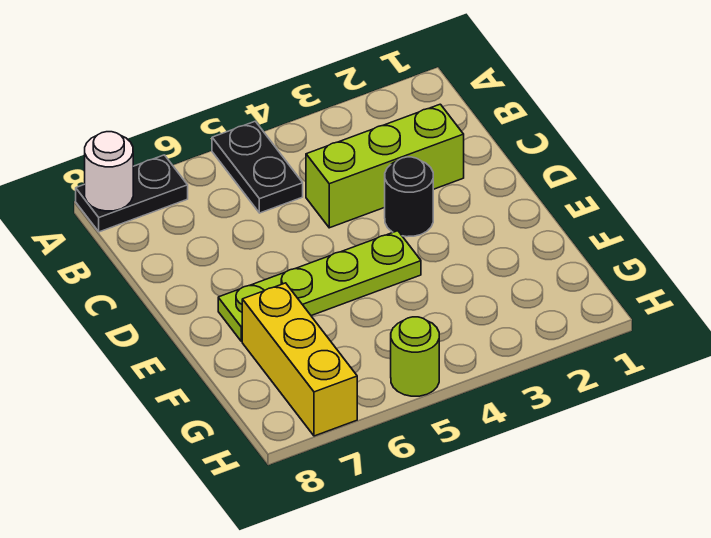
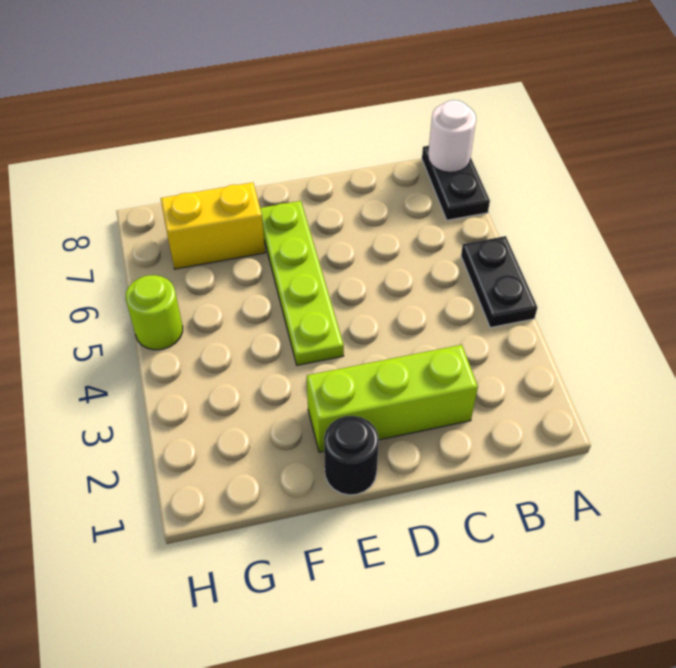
black plate A5:B5 level 1 -> black plate A4:A5 level 1
lime brick C2:C4 level 1 -> lime brick C2:E2 level 1
black round brick D3 level 1 -> black round brick E1 level 1
yellow brick F7:H7 level 1 -> yellow brick F7:G7 level 1

